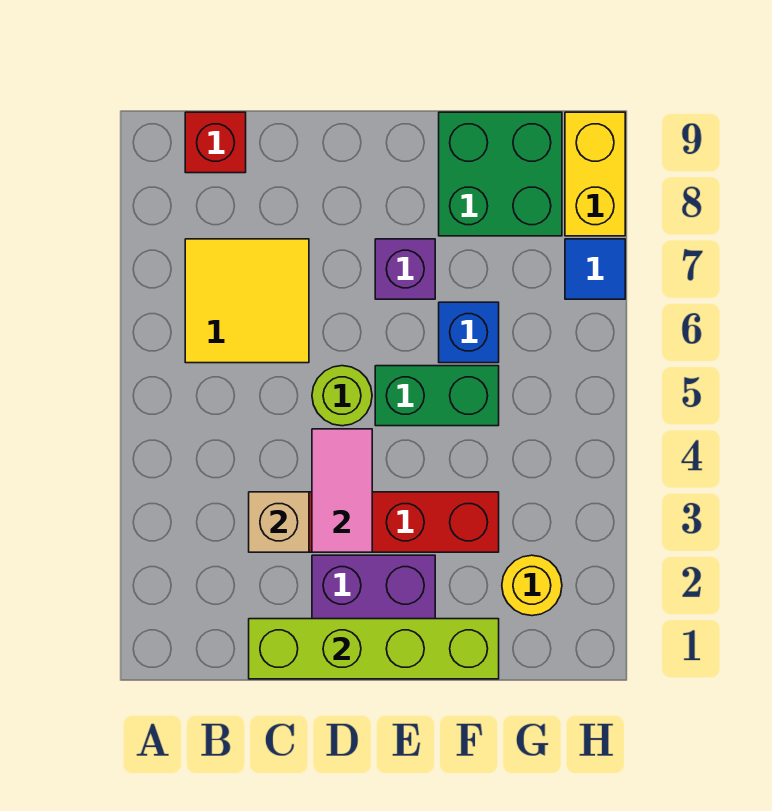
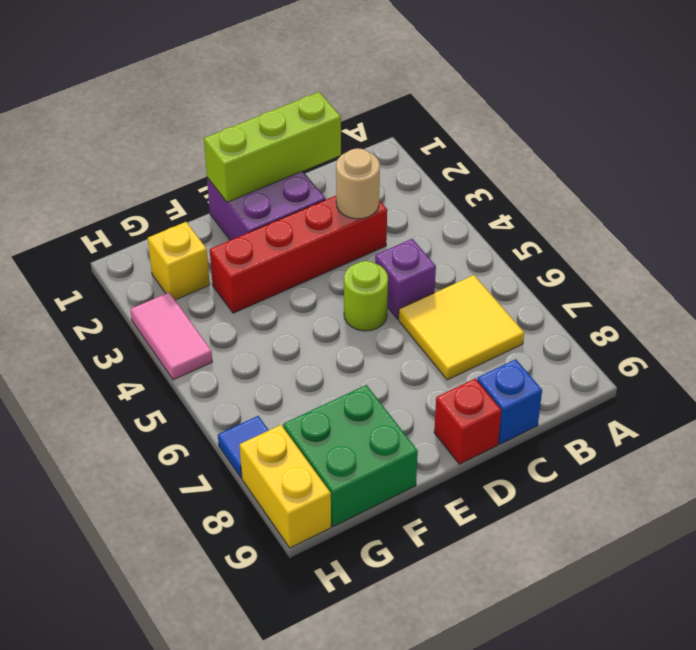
red brick B9 level 1 -> red brick D9 level 1
lime brick C1:F1 level 2 -> lime brick C1:E1 level 2
tan brick C3 level 2 -> tan round brick C3 level 2
pink tile D3:D4 level 2 -> pink tile H3:H4 level 1
green brick E5:F5 level 1 -> none
purple brick E7 level 1 -> purple brick C5 level 1
blue brick F6 level 1 -> blue brick C9 level 1
yellow round brick G2 level 1 -> yellow brick G2 level 1

